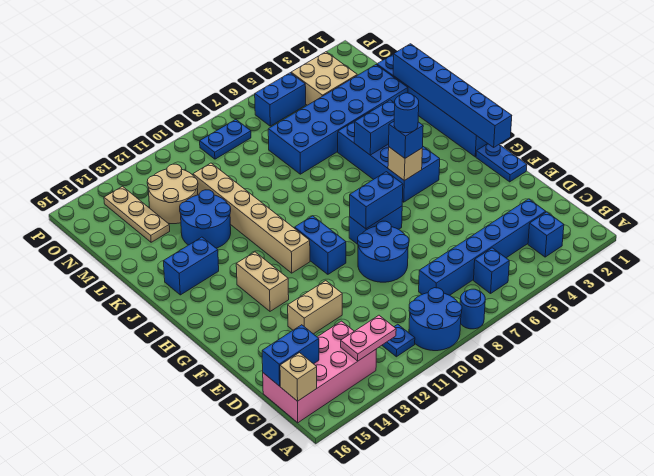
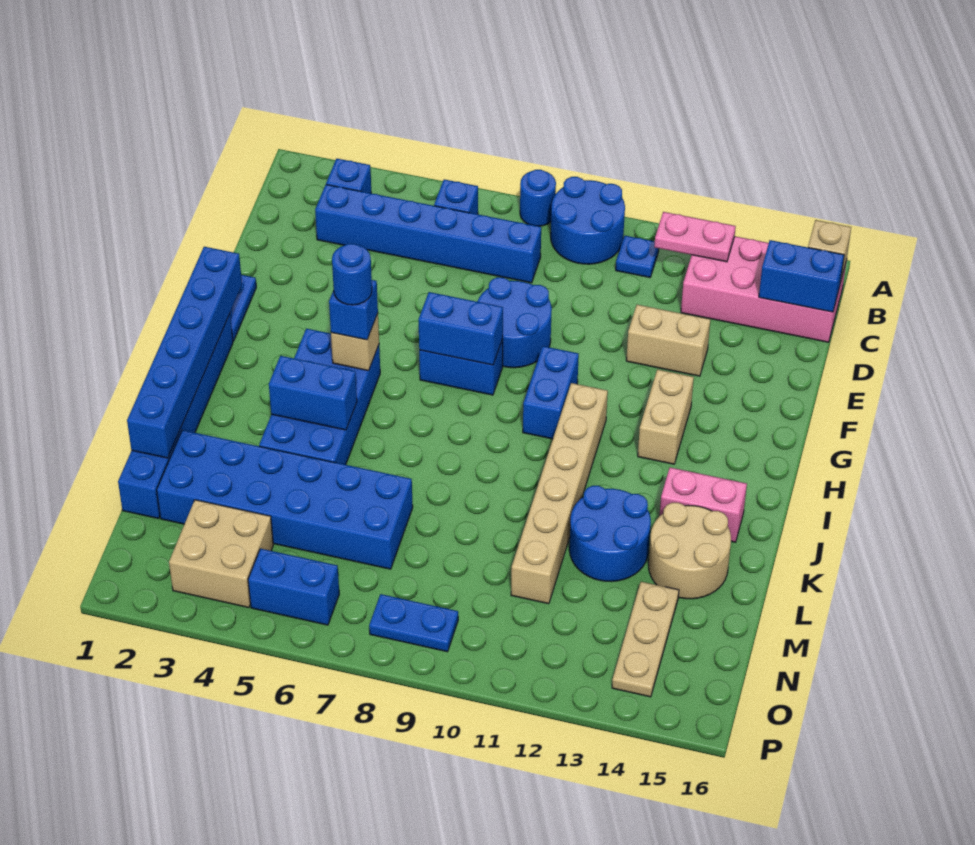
blue brick J14:J15 level 1 -> pink brick J14:J15 level 1
tan round brick M12:N13 level 1 -> tan round brick K14:L15 level 1

